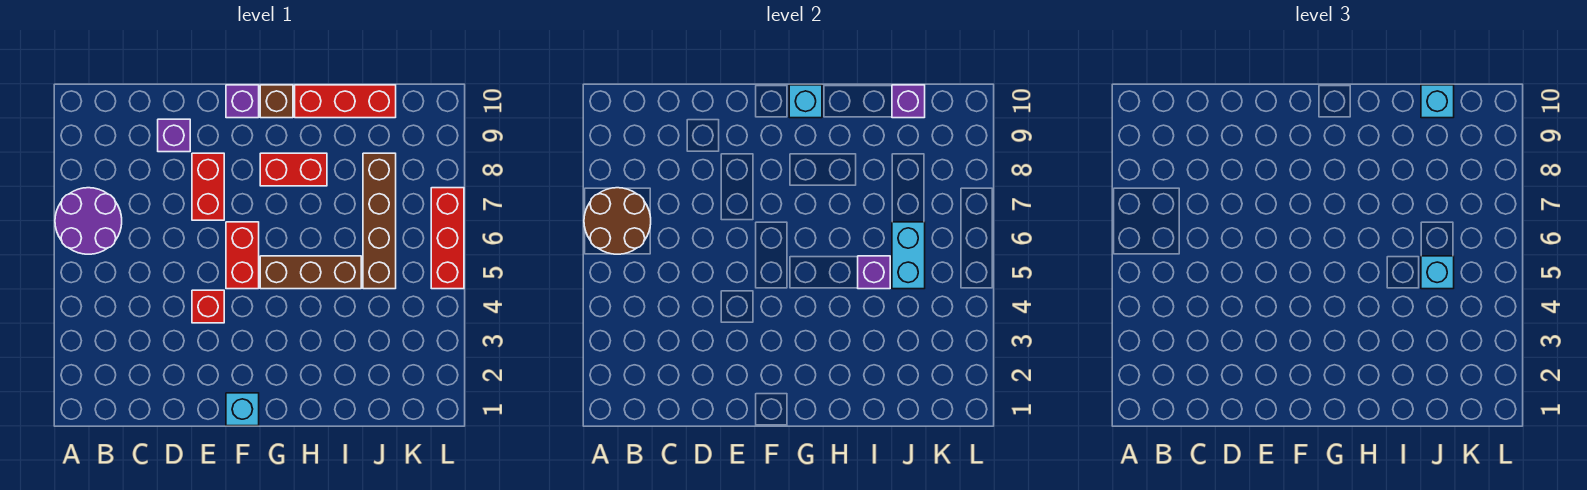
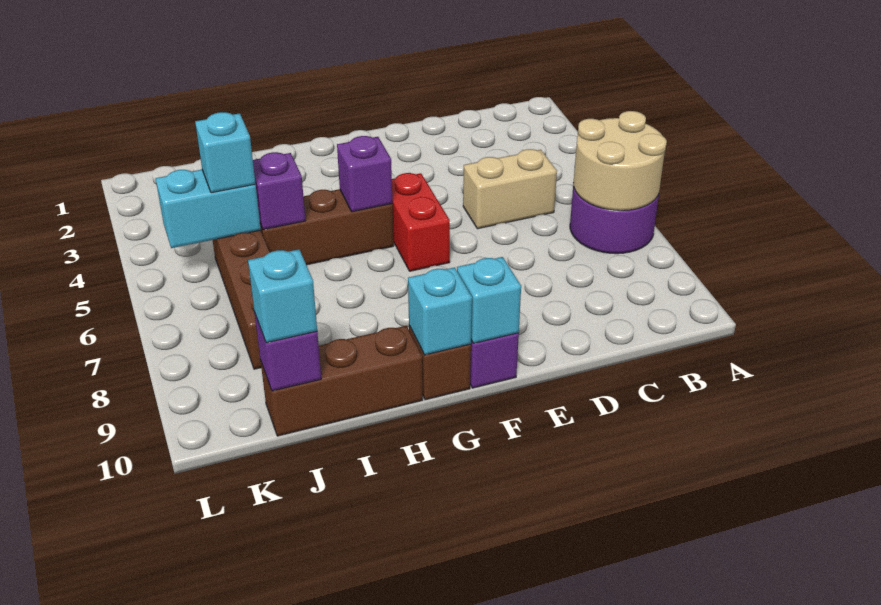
brown round brick A6:B7 level 2 -> tan round brick A6:B7 level 2
none -> tan brick C5:D5 level 1
purple brick D9 level 1 -> purple brick G5 level 2
red brick E4 level 1 -> none
red brick E7:E8 level 1 -> none
cyan brick F1 level 1 -> cyan brick F10 level 2
red brick G8:H8 level 1 -> none
red brick H10:J10 level 1 -> brown brick H10:J10 level 1
cyan brick J5:J6 level 2 -> cyan brick J5:K5 level 2
red brick L5:L7 level 1 -> none

